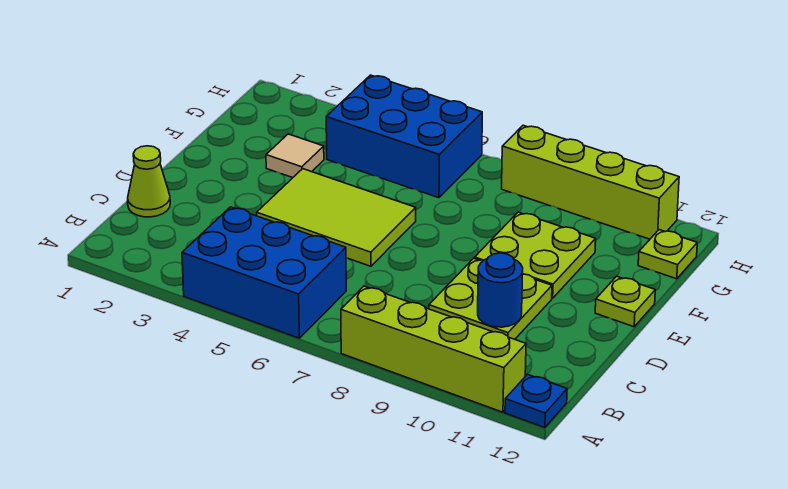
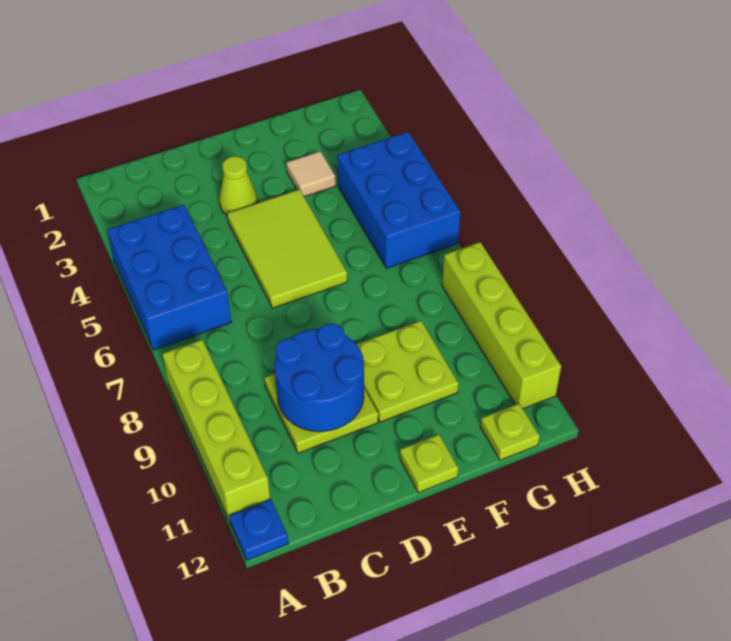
lime cone C1 level 1 -> lime cone D3 level 1
blue round brick C10 level 2 -> blue round brick C9:D10 level 2

